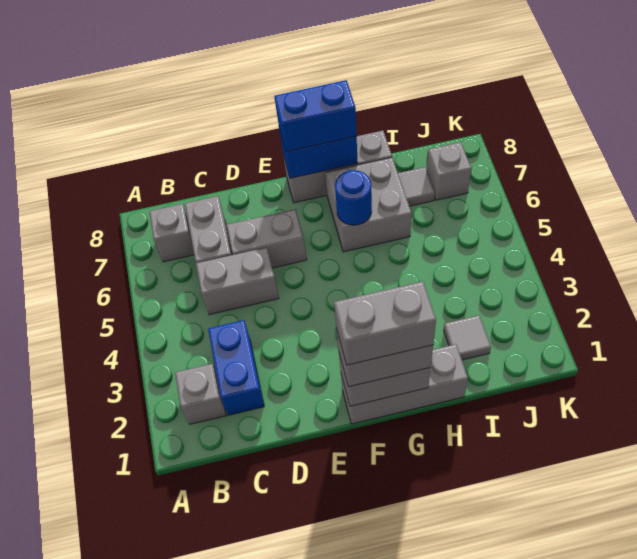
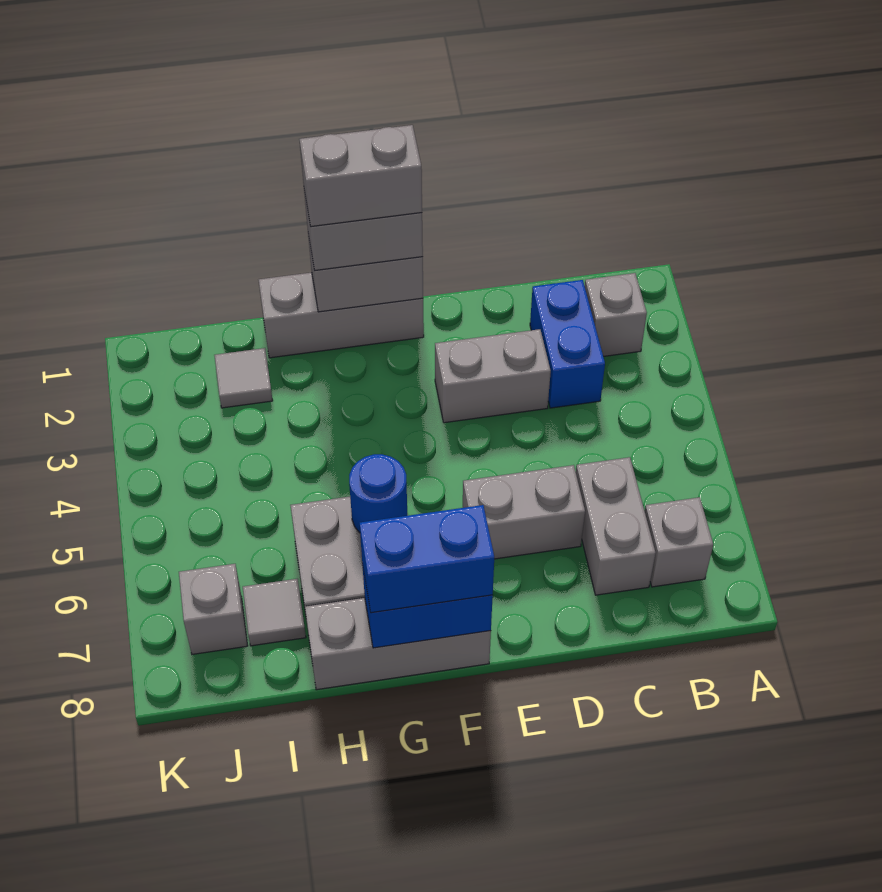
grey brick C5:D5 level 1 -> grey brick D3:E3 level 1

